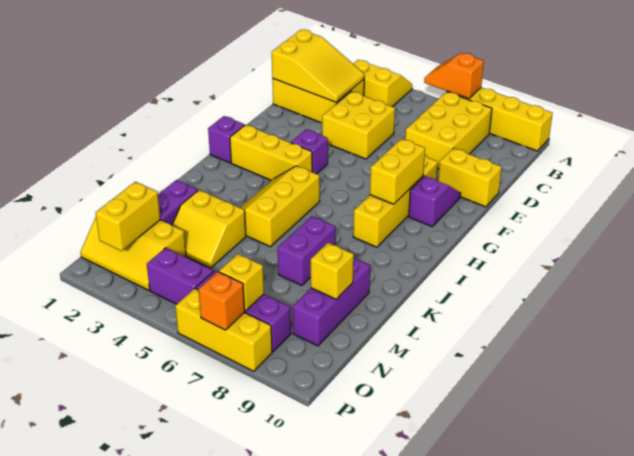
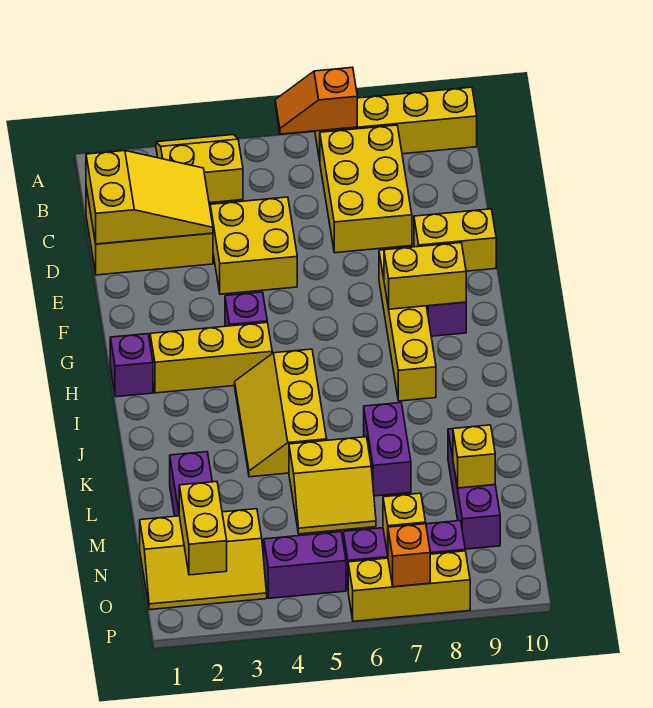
yellow brick G8:H8 level 2 -> yellow brick G8:G9 level 2
yellow slope L3:M4 level 1 top L -> yellow slope L5:M6 level 1 top L

